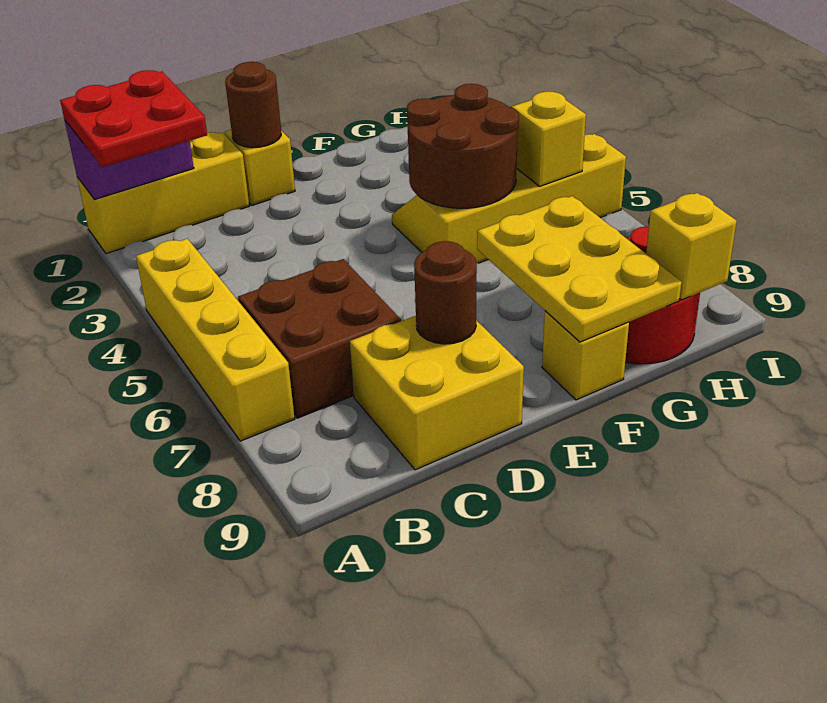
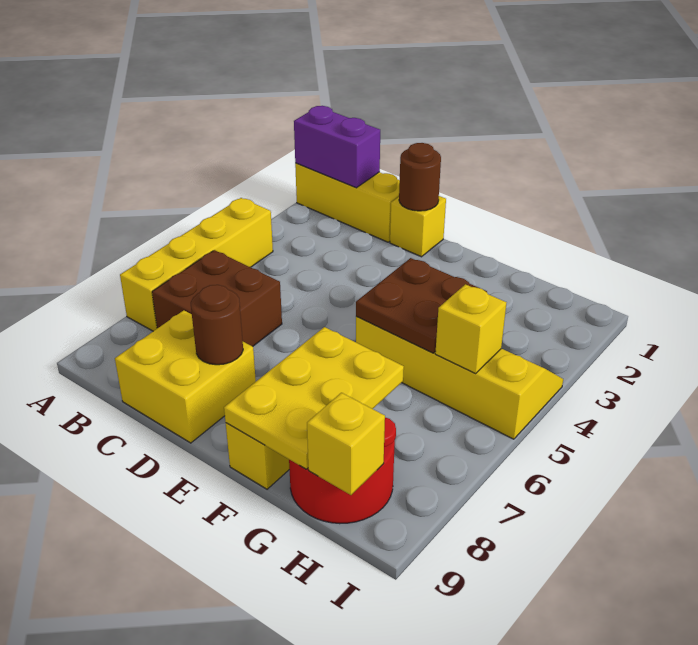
red plate A1:B2 level 3 -> none
brown round brick F4:G5 level 2 -> brown plate F4:G5 level 2

